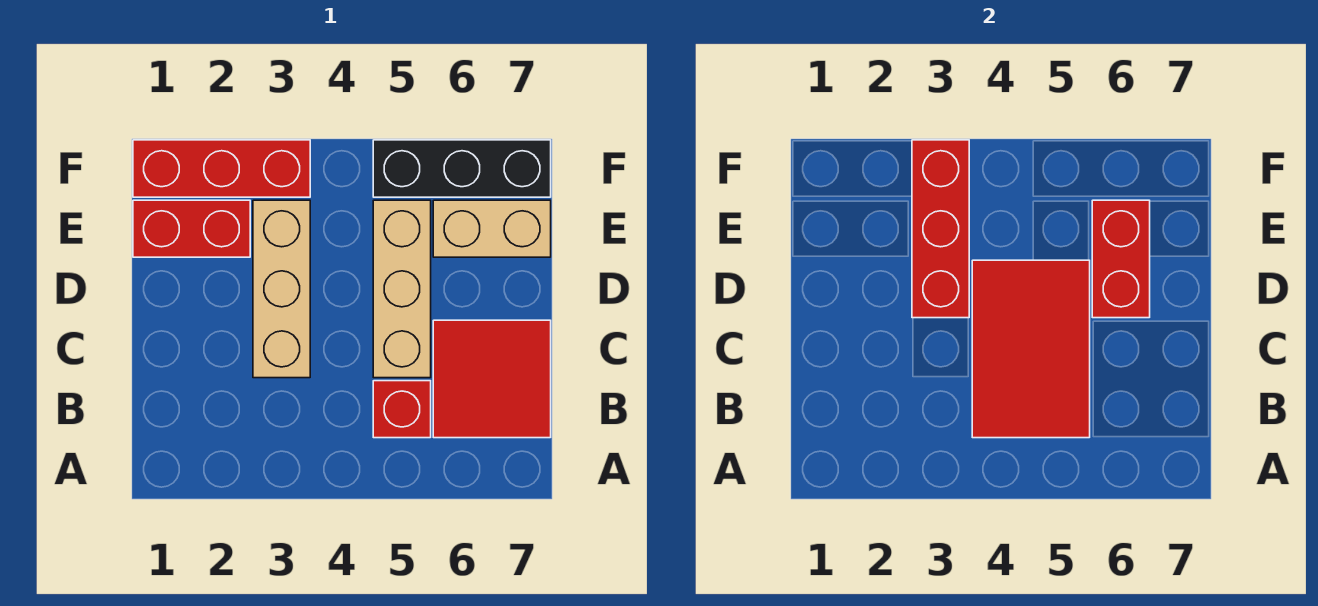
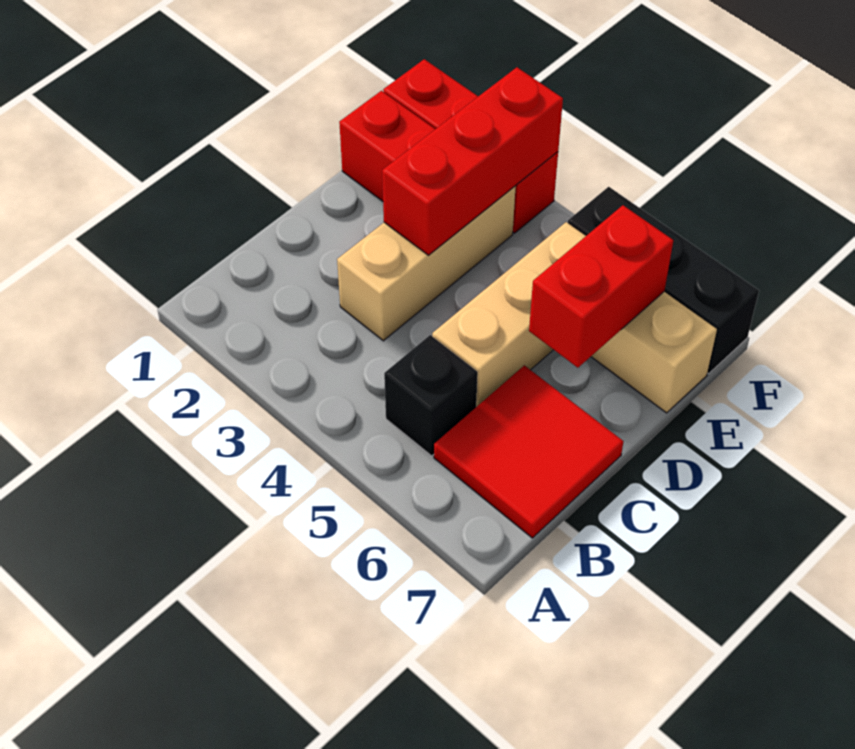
red tile B4:D5 level 2 -> none
red brick B5 level 1 -> black brick B5 level 1

